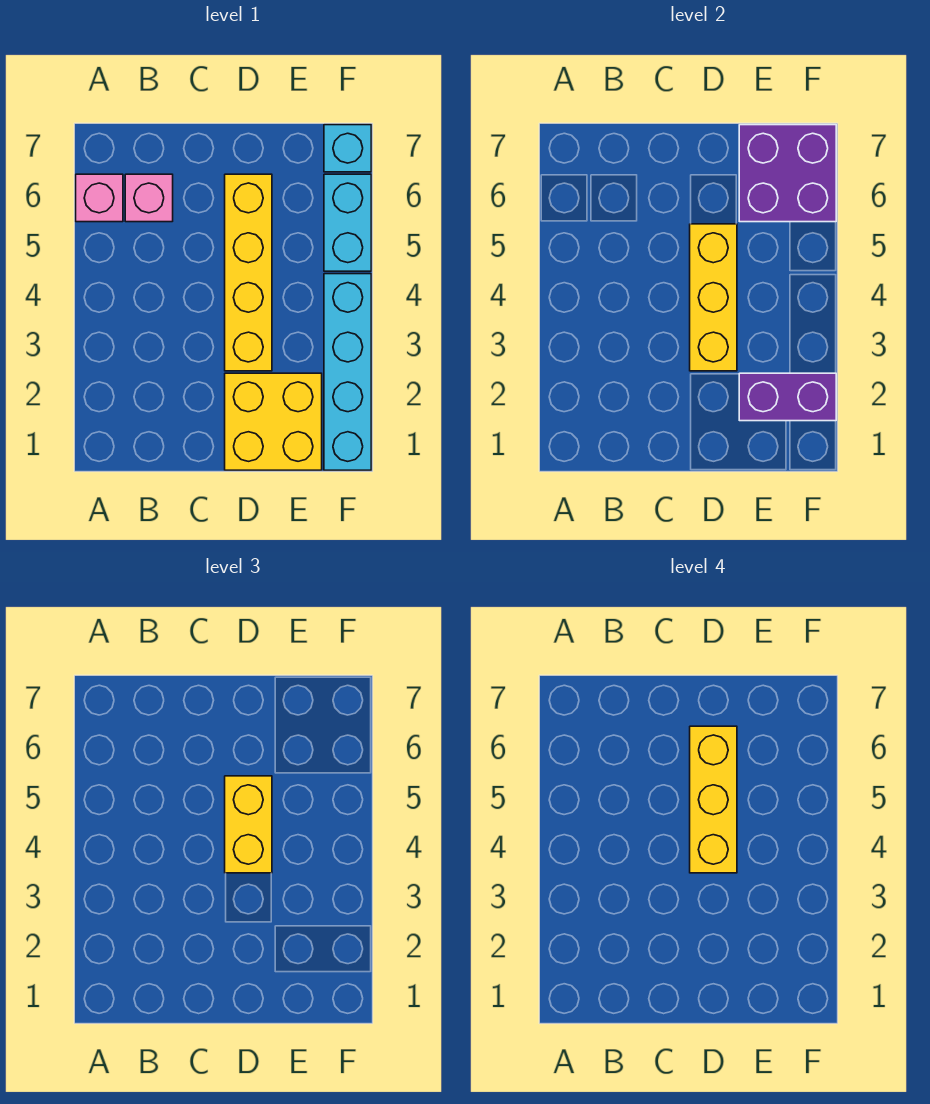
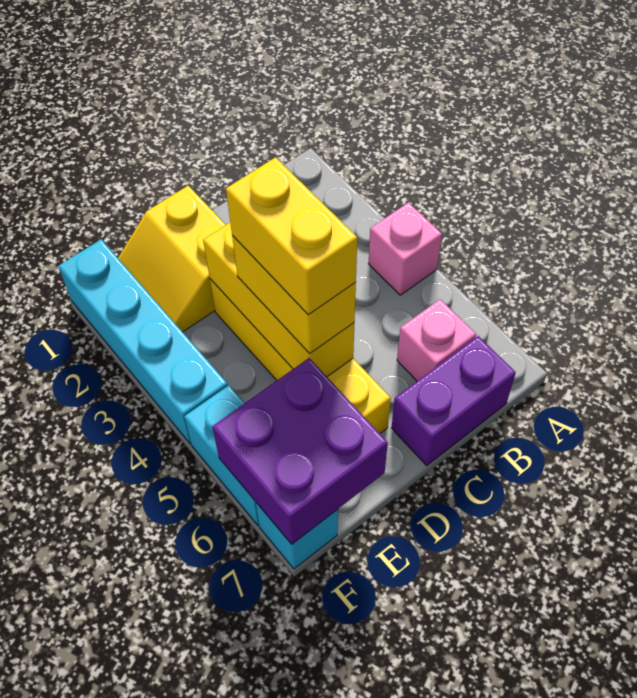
pink brick A6 level 1 -> pink brick A4 level 1
yellow brick D1:E2 level 1 -> yellow slope D1:E2 level 1 top D
yellow brick D4:D6 level 4 -> yellow brick D4:D5 level 4
purple brick E2:F2 level 2 -> purple brick B7:C7 level 1

